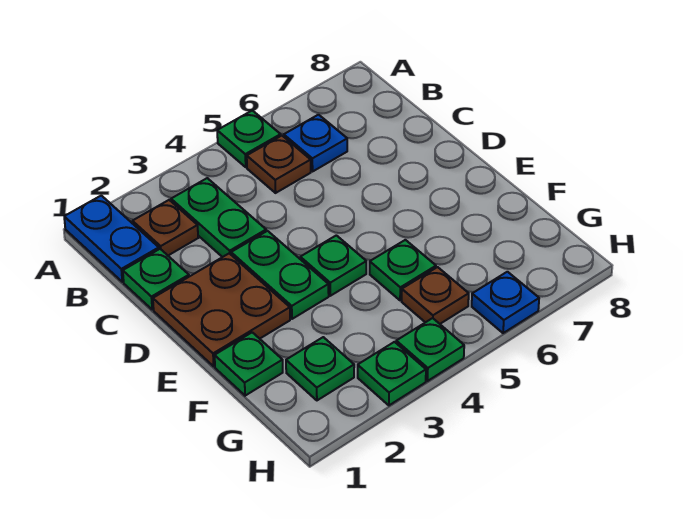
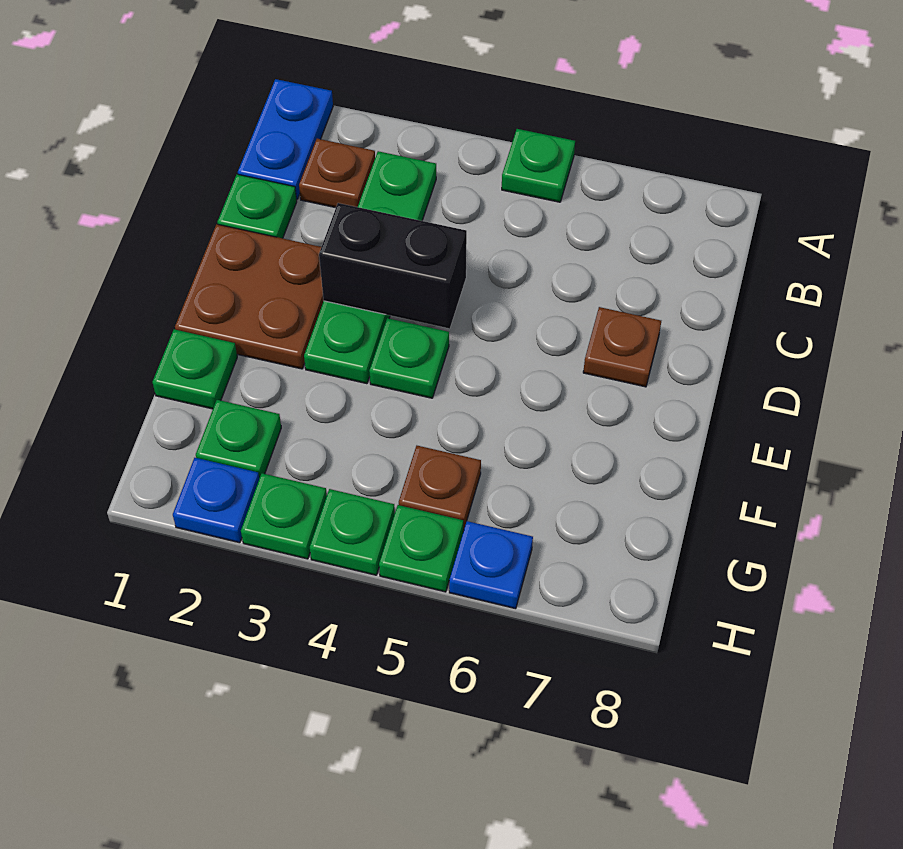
brown plate B5 level 1 -> brown plate D7 level 1
blue plate B6 level 1 -> blue plate H2 level 1
none -> black brick D3:D4 level 2
green plate F5 level 1 -> green plate H5 level 1

